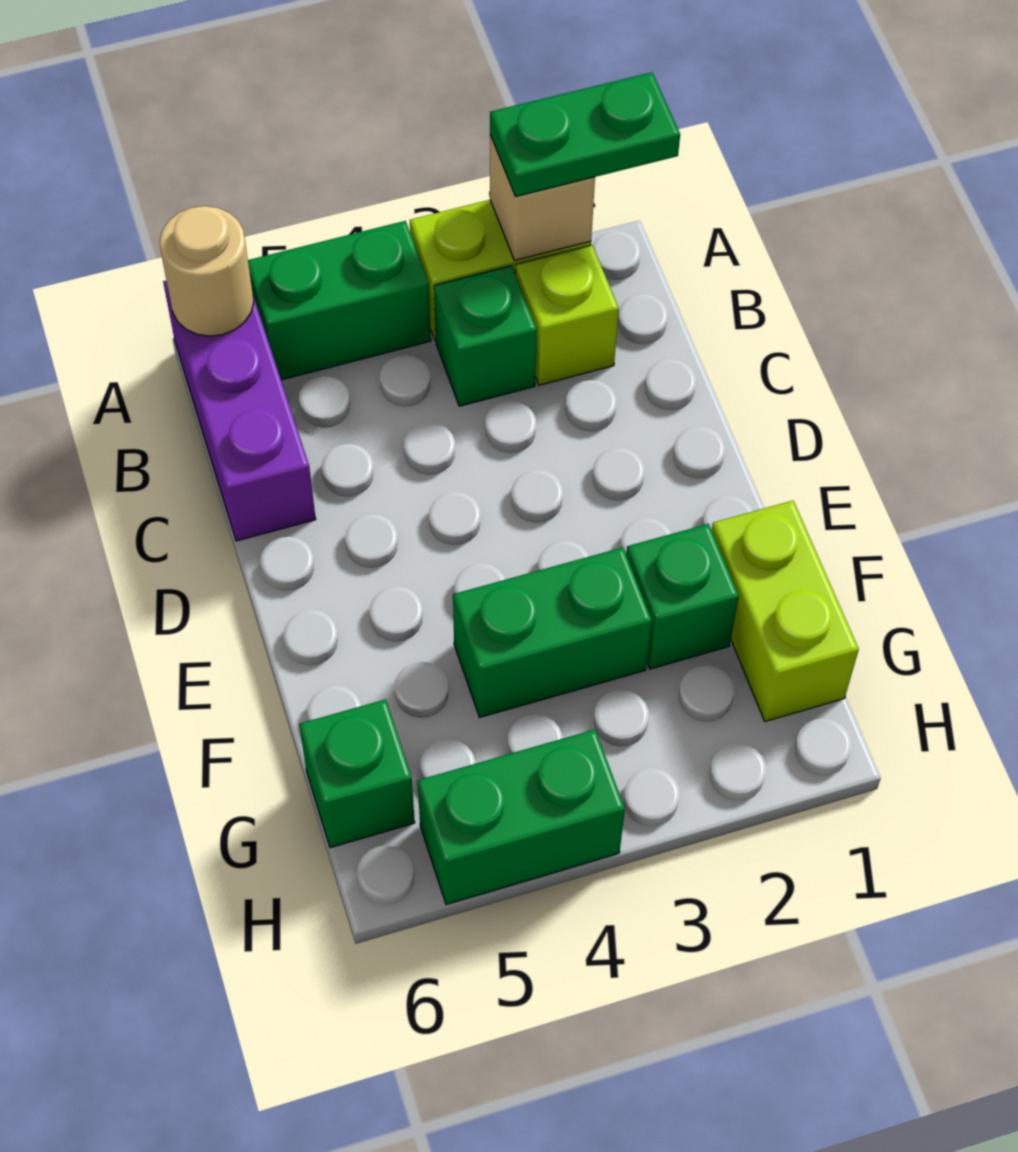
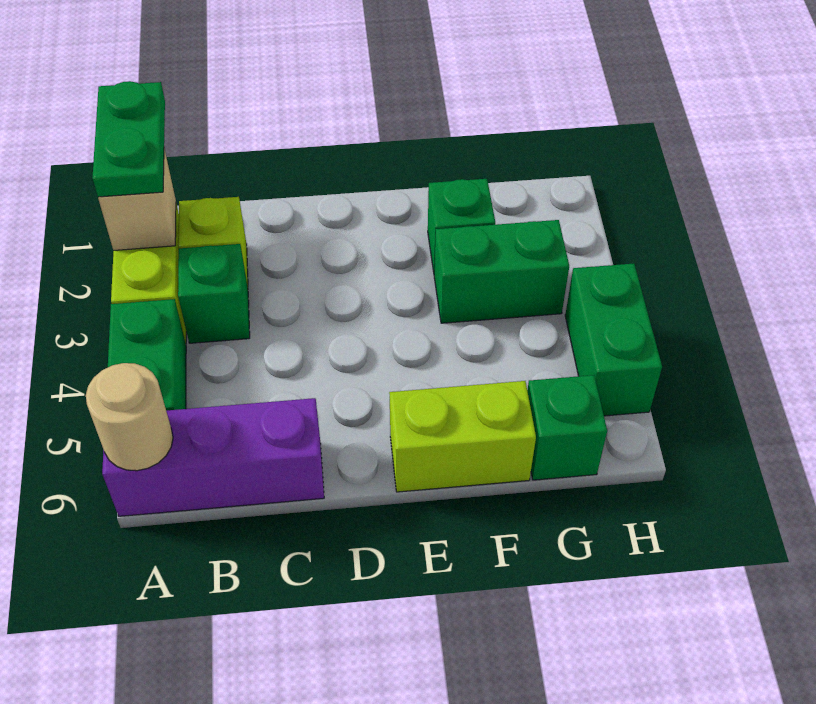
lime brick F1:G1 level 1 -> lime brick E6:F6 level 1
green brick F3:F4 level 1 -> green brick F3:G3 level 1

